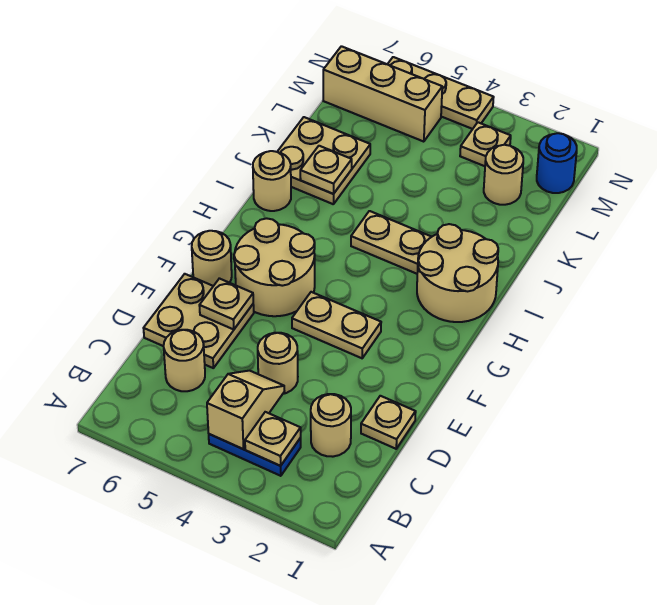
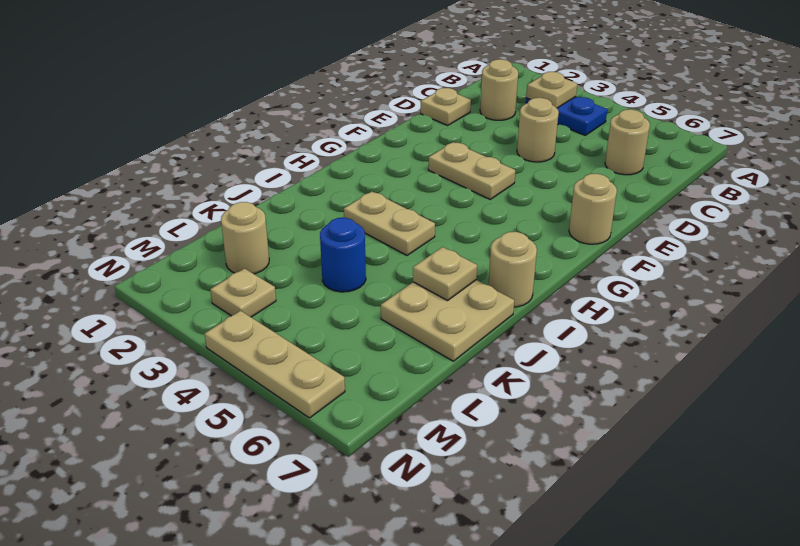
tan slope B4:C4 level 2 top B -> none
tan plate D6:E7 level 1 -> none
tan plate E6 level 2 -> none
tan round brick F5:G6 level 1 -> none
tan round brick H1:I2 level 1 -> none
blue round brick M1 level 1 -> blue round brick K4 level 1
tan brick M5:M7 level 1 -> none

